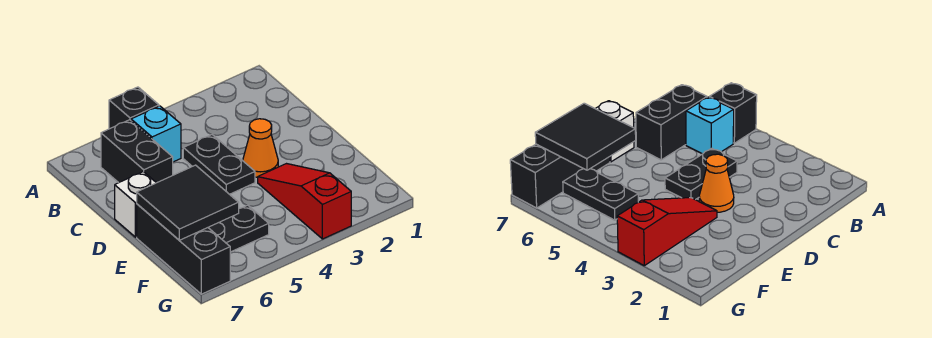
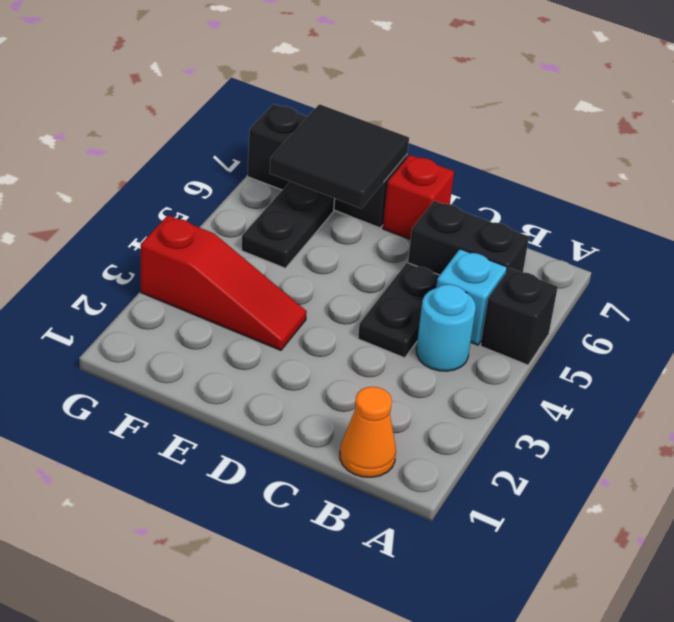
none -> cyan round brick B4 level 1
black plate C4:D4 level 1 -> black plate C4:C5 level 1
orange cone D3 level 1 -> orange cone B1 level 1
white brick D7 level 1 -> red brick D7 level 1

